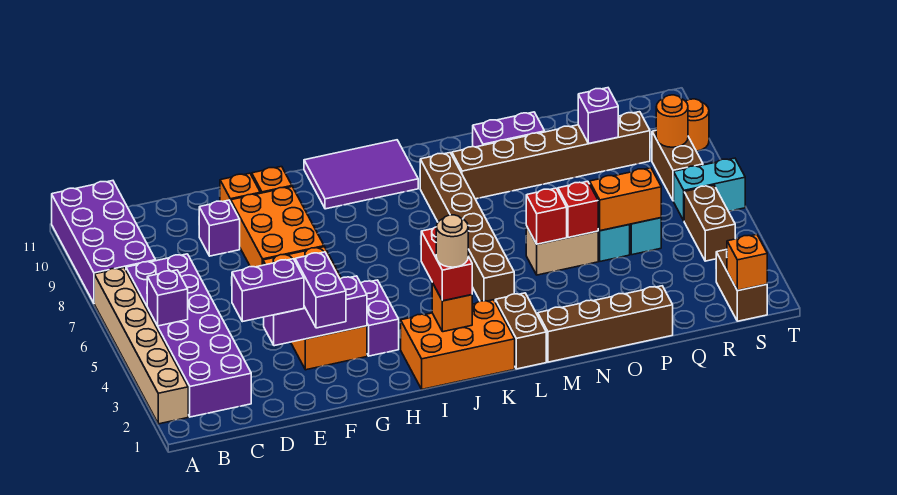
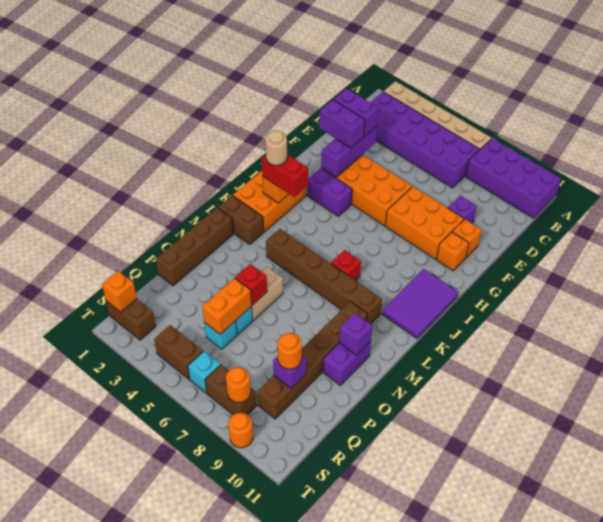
purple brick B5 level 2 -> purple brick N10 level 2
purple brick D3:E3 level 3 -> purple brick E2:E3 level 3
red brick N5 level 2 -> red brick K7 level 1
none -> orange round brick Q9 level 3
cyan brick S6:T6 level 1 -> cyan brick S6 level 1

